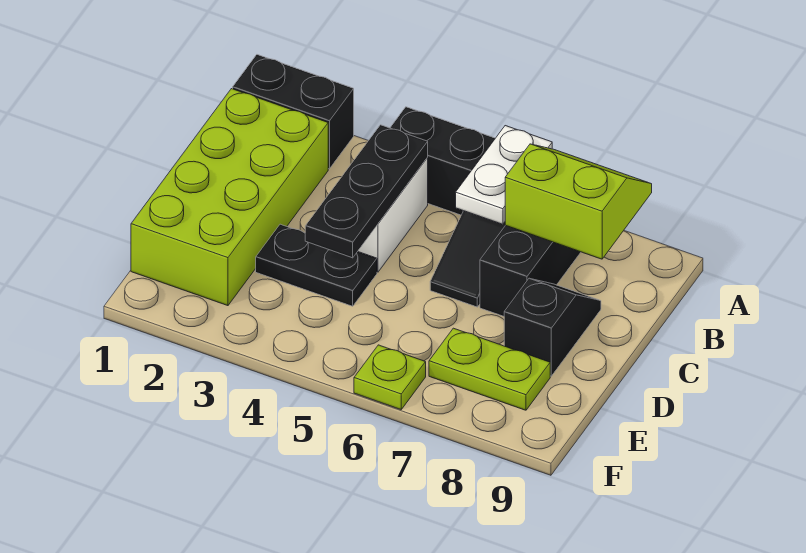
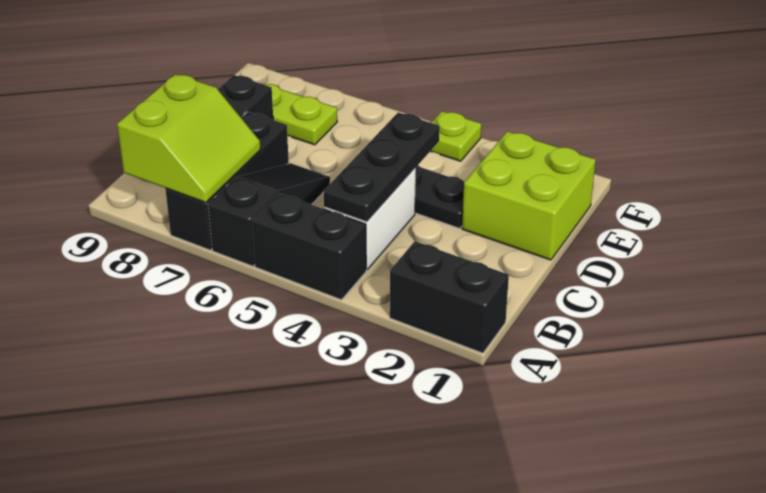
white plate A6:B6 level 2 -> none
lime slope A7:B8 level 2 top B -> lime slope A7:B8 level 2 top 8
lime brick B1:E2 level 1 -> lime brick D1:E2 level 1
lime plate F6 level 1 -> lime plate F4 level 1

